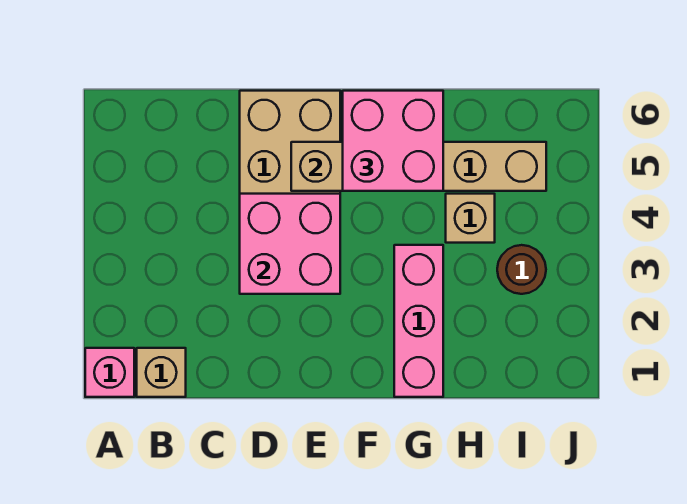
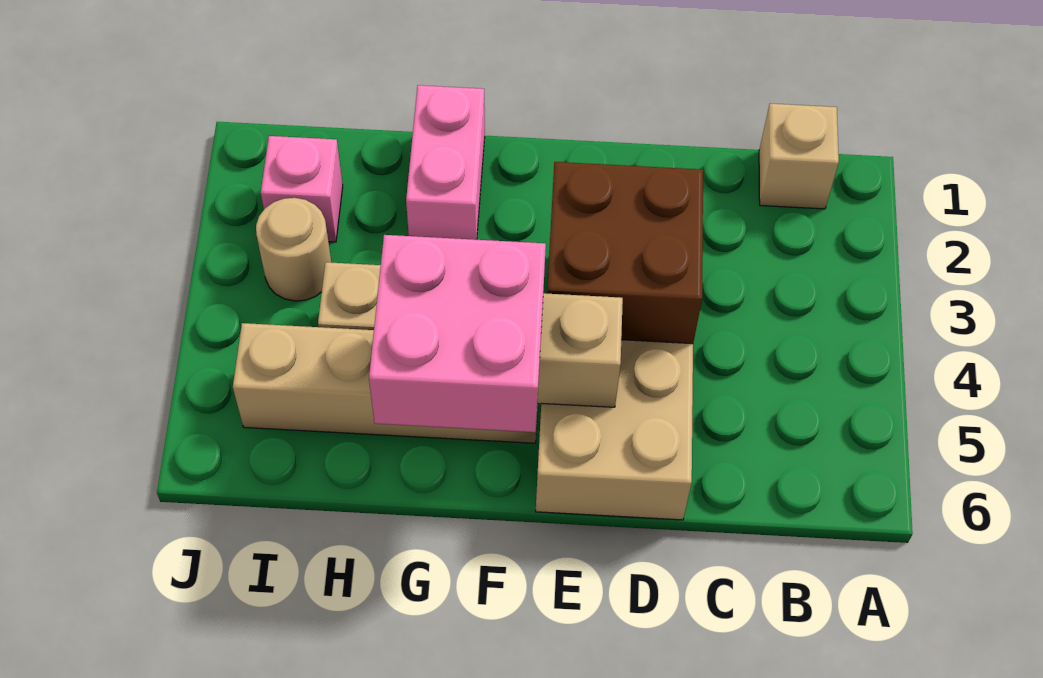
pink brick A1 level 1 -> pink brick I2 level 1
pink brick D3:E4 level 2 -> brown brick D3:E4 level 2
pink brick G1:G3 level 1 -> pink brick G1:G2 level 1
brown round brick I3 level 1 -> tan round brick I3 level 1

